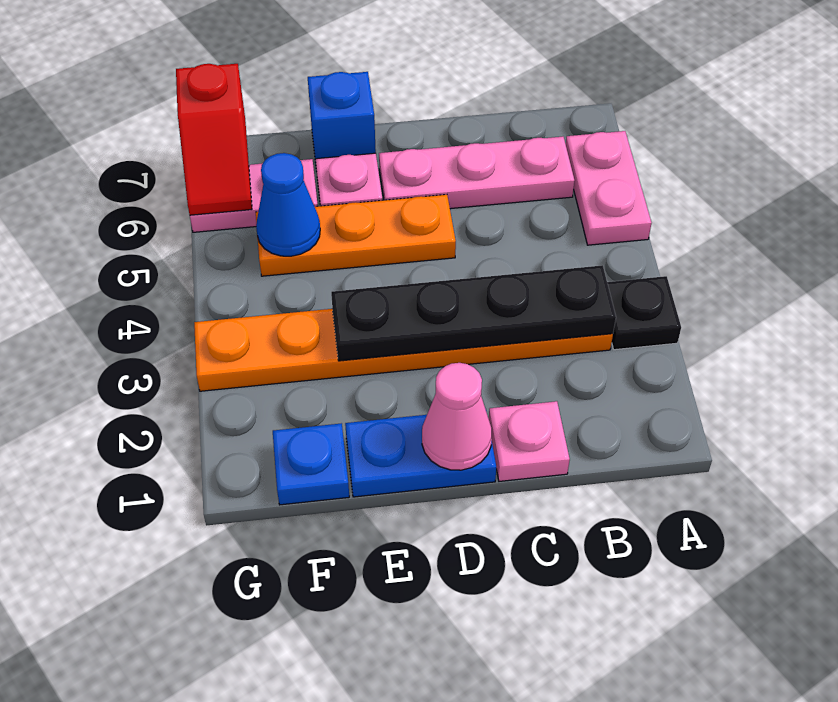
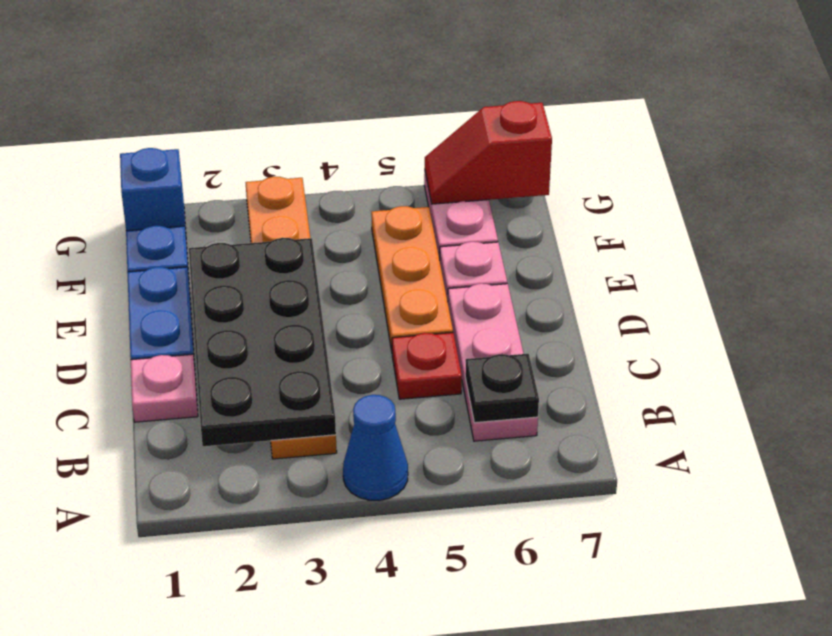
black plate A3 level 1 -> black plate B6 level 2
pink plate A5:A6 level 1 -> none
black plate B3:E3 level 2 -> black plate B2:E3 level 2
none -> red plate C5 level 1
pink cone D1 level 2 -> none
blue brick E7 level 1 -> blue brick G1 level 1
blue cone F5 level 2 -> blue cone A4 level 1

